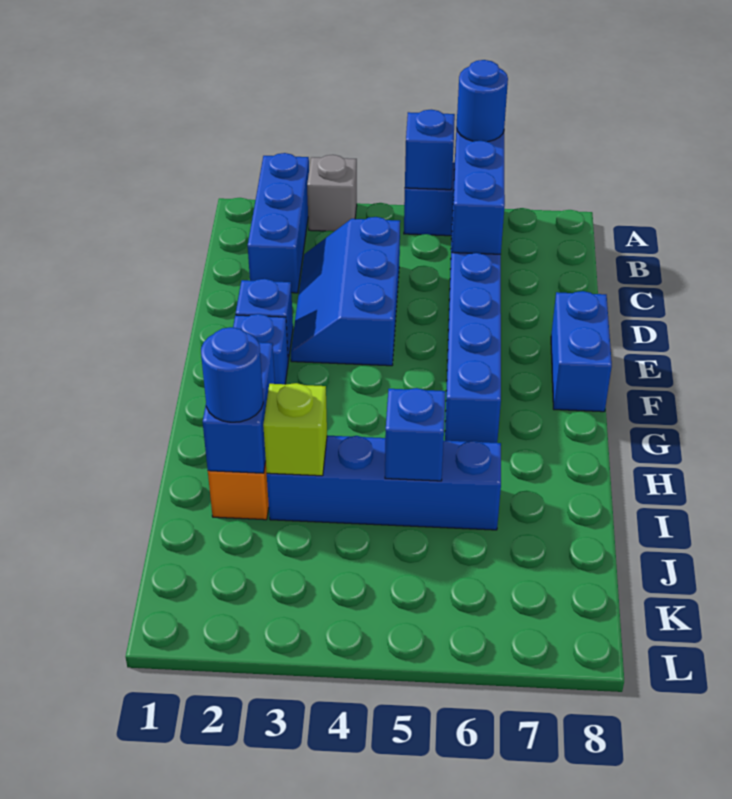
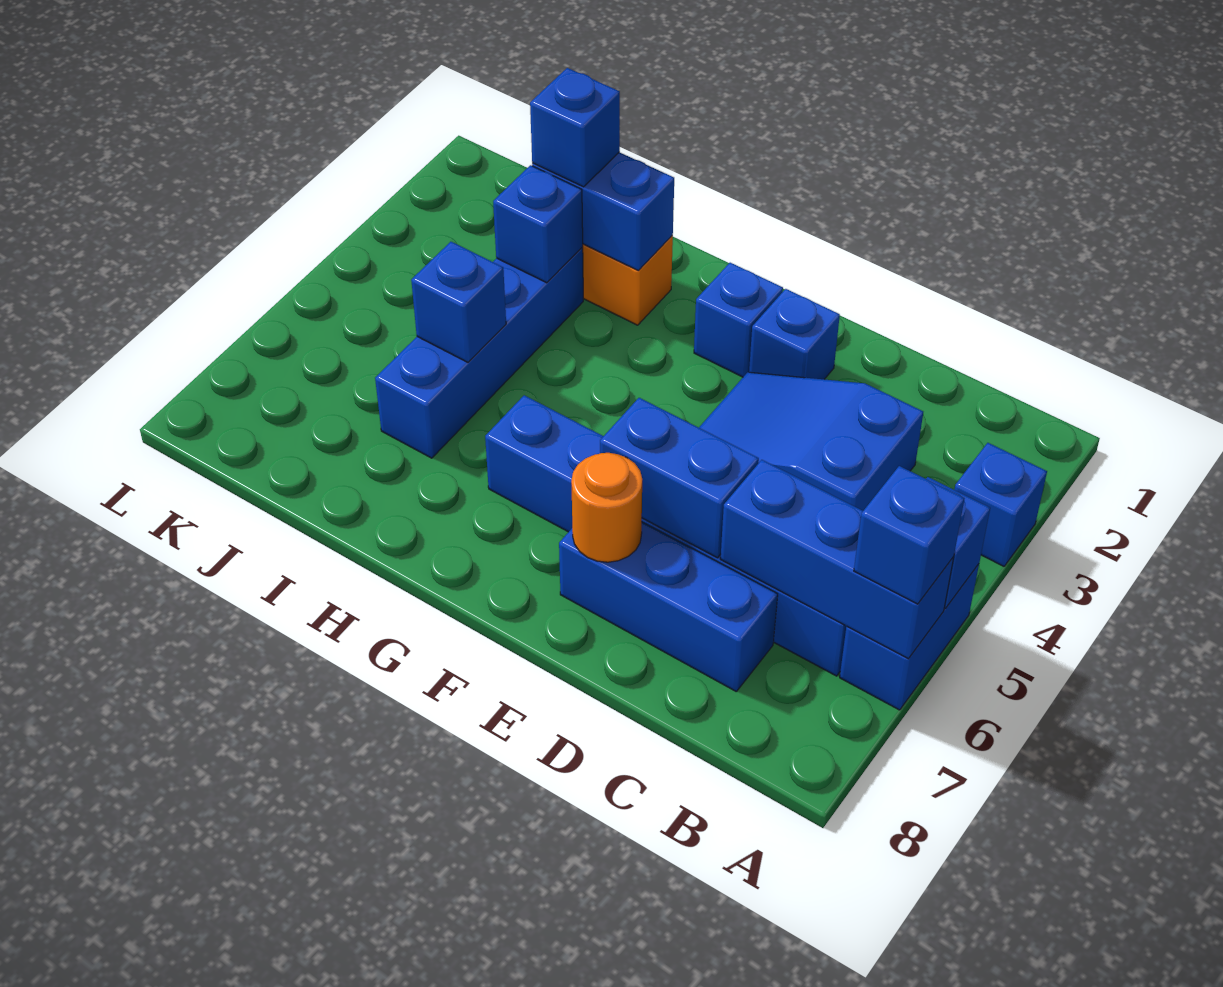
blue brick A2:C2 level 1 -> blue brick C7:E7 level 1
grey brick A3 level 1 -> blue brick A3 level 1
blue round brick A6 level 3 -> blue brick A6 level 3
blue slope C3:E4 level 1 top 4 -> blue slope C3:E4 level 1 top C
none -> orange round brick E7 level 2
blue brick E8:F8 level 1 -> blue brick D6:E6 level 2
blue round brick I2 level 3 -> blue brick I2 level 3
lime brick I3 level 2 -> blue brick I3 level 2

